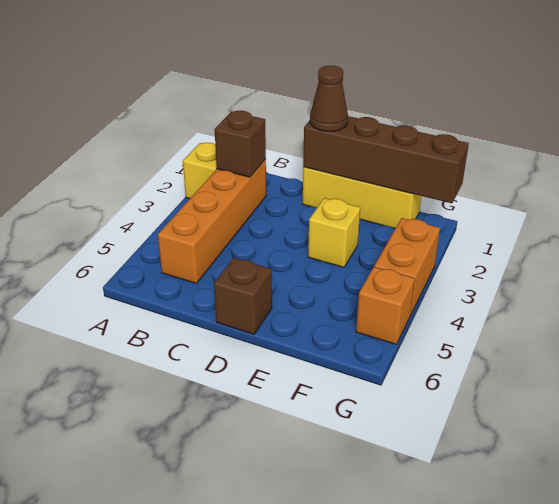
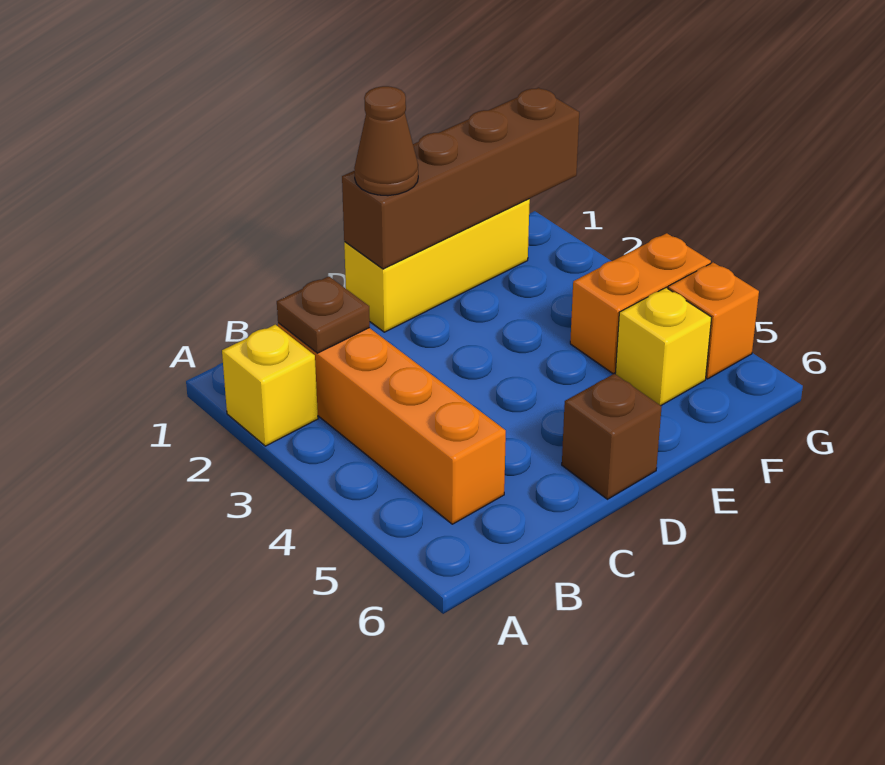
brown brick B2 level 2 -> brown plate B2 level 2
yellow brick E3 level 1 -> yellow brick F5 level 1
orange brick G3:G4 level 1 -> orange brick F4:G4 level 1

